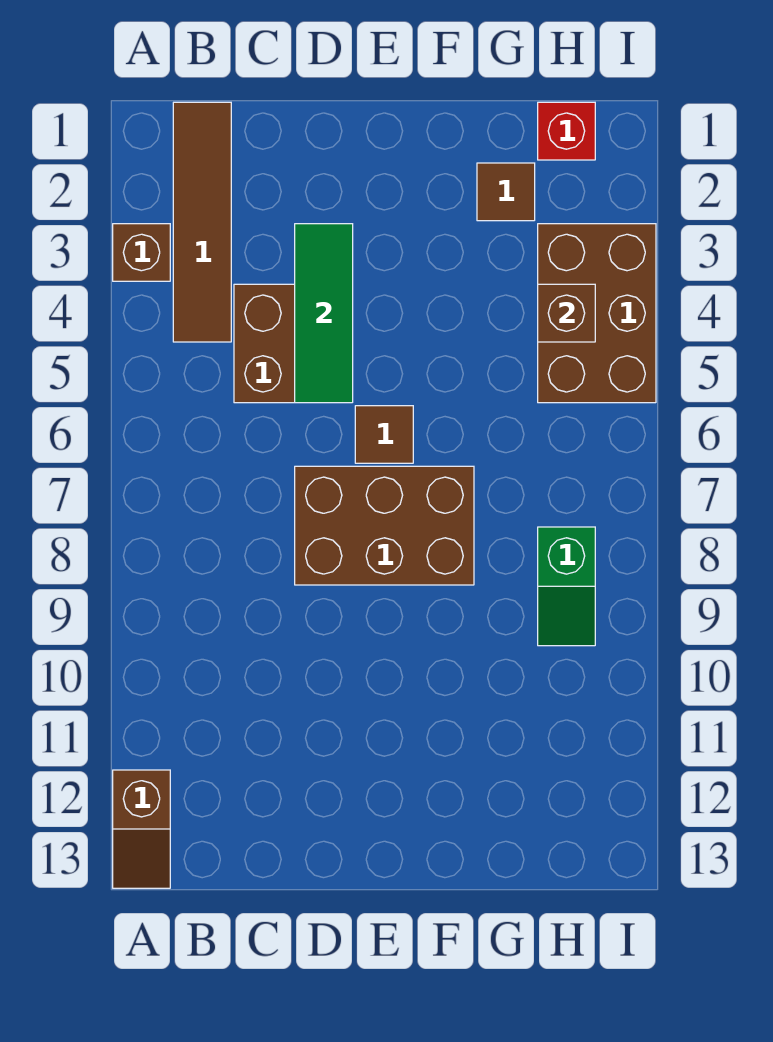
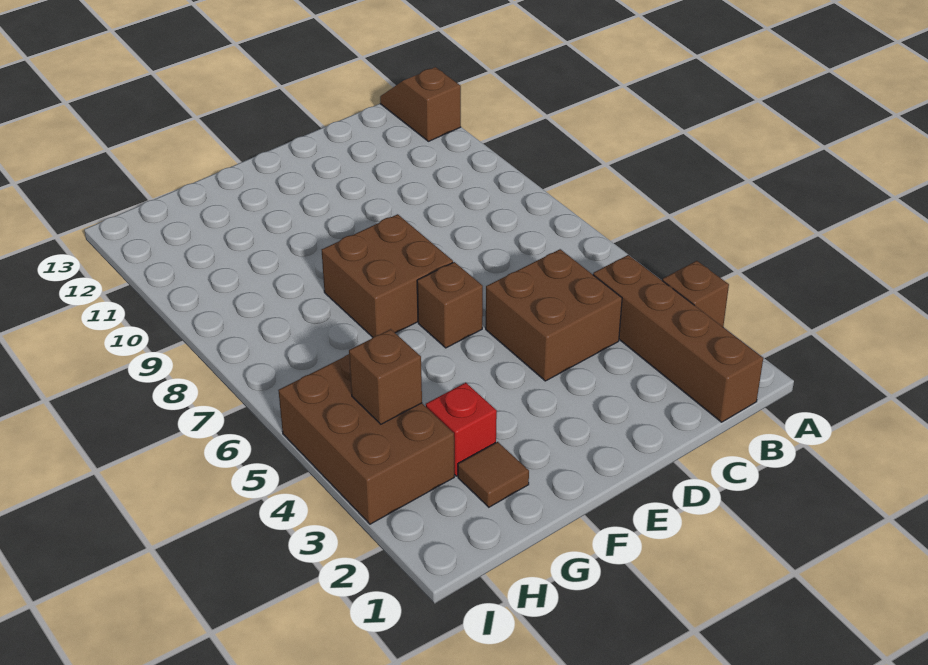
brown tile B1:B4 level 1 -> brown brick B1:B4 level 1
green tile D3:D5 level 2 -> none
brown brick D7:F8 level 1 -> brown brick E7:F8 level 1
brown tile E6 level 1 -> brown brick E6 level 1
red brick H1 level 1 -> red brick G3 level 1
green slope H8:H9 level 1 top 8 -> none

